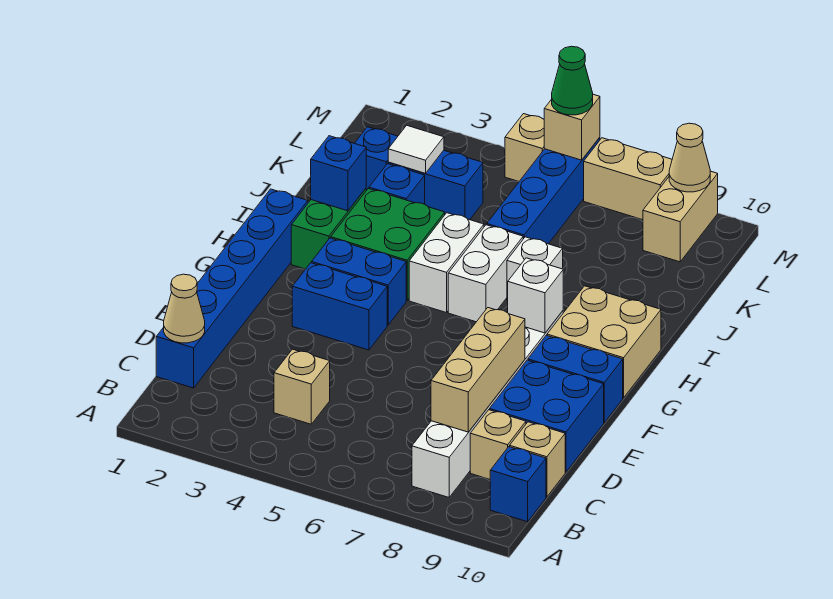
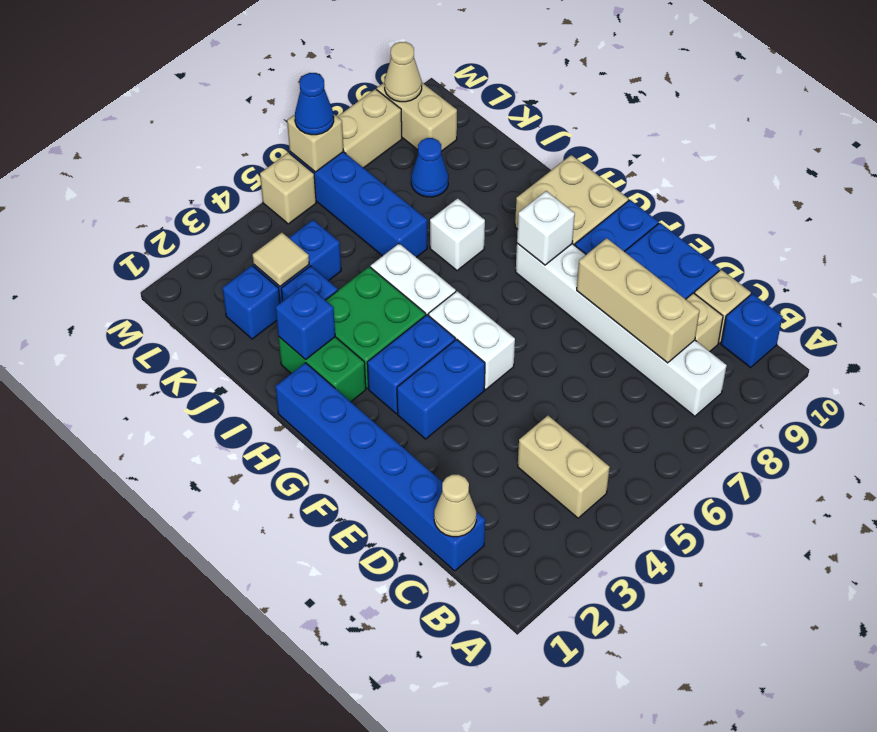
tan brick C4 level 1 -> tan brick B4:C4 level 1
white brick H6:I6 level 1 -> white brick F5:G5 level 1
white tile K3 level 2 -> tan tile K3 level 2
none -> blue cone K8 level 1
green cone M6 level 3 -> blue cone M6 level 3

